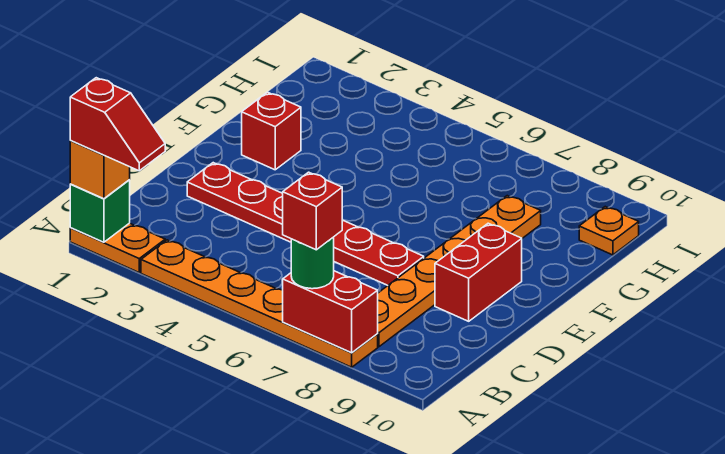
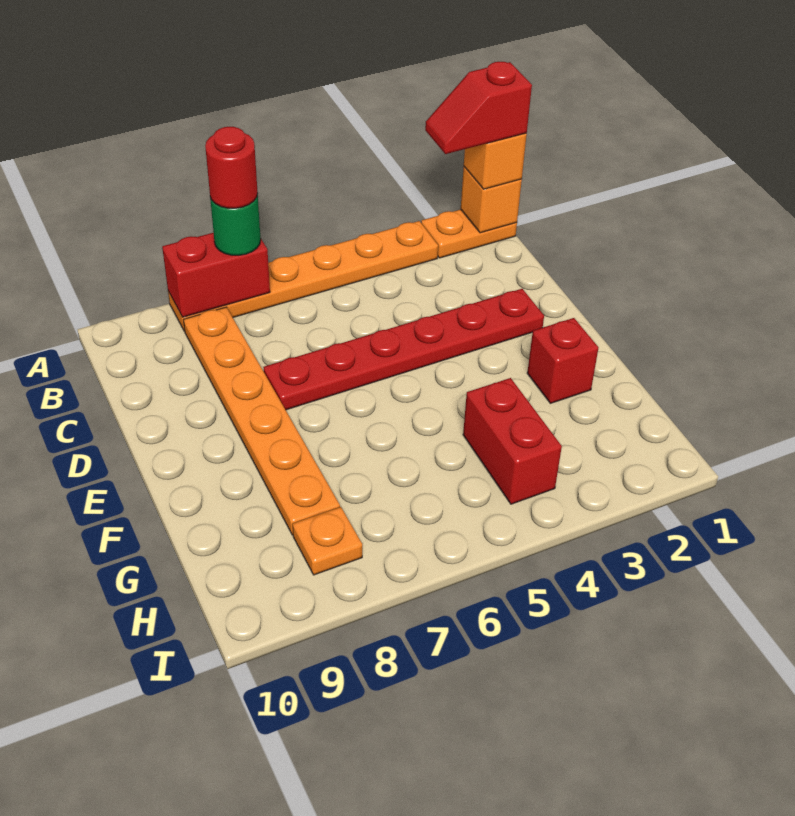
green brick A1 level 2 -> orange brick A1 level 2
red brick A7 level 4 -> red round brick A7 level 4
red brick D9:E9 level 1 -> red brick G4:H4 level 1
orange plate H10 level 1 -> orange plate H8 level 1

